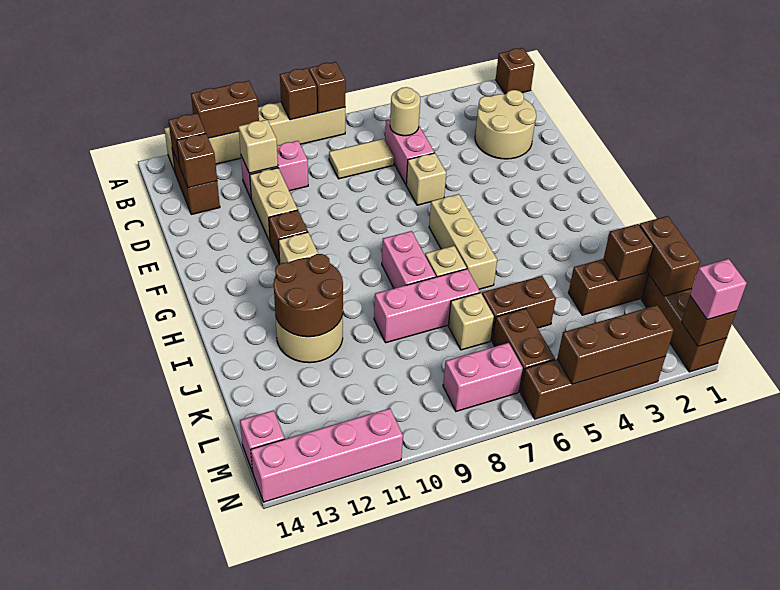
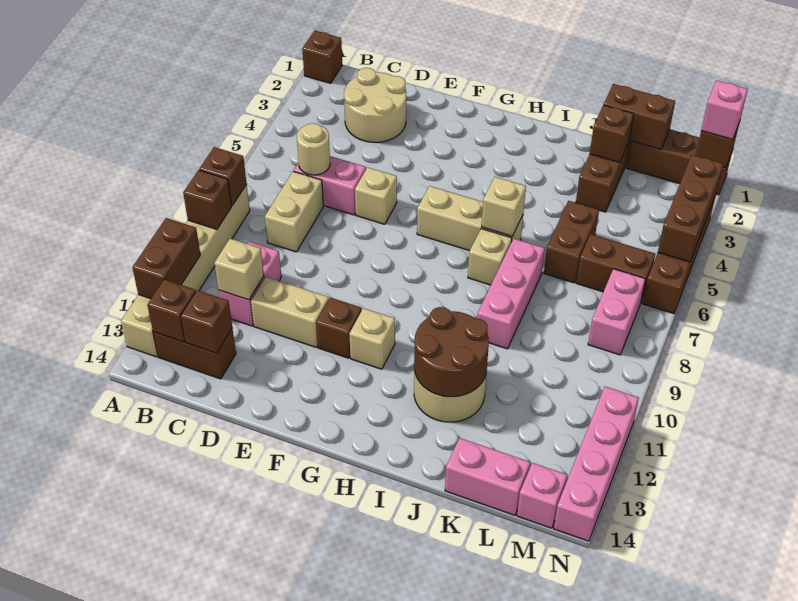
tan tile C7:C8 level 1 -> tan brick C7:C8 level 1
pink brick H8:I8 level 1 -> pink brick K14:L14 level 1
tan brick K7 level 1 -> tan brick I6 level 2

